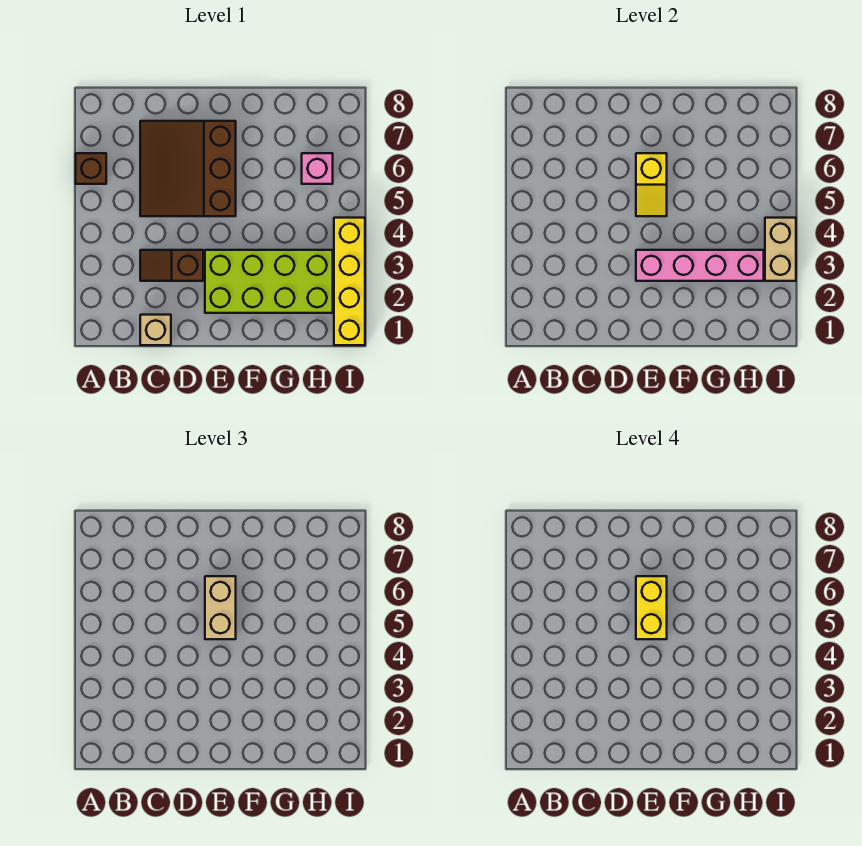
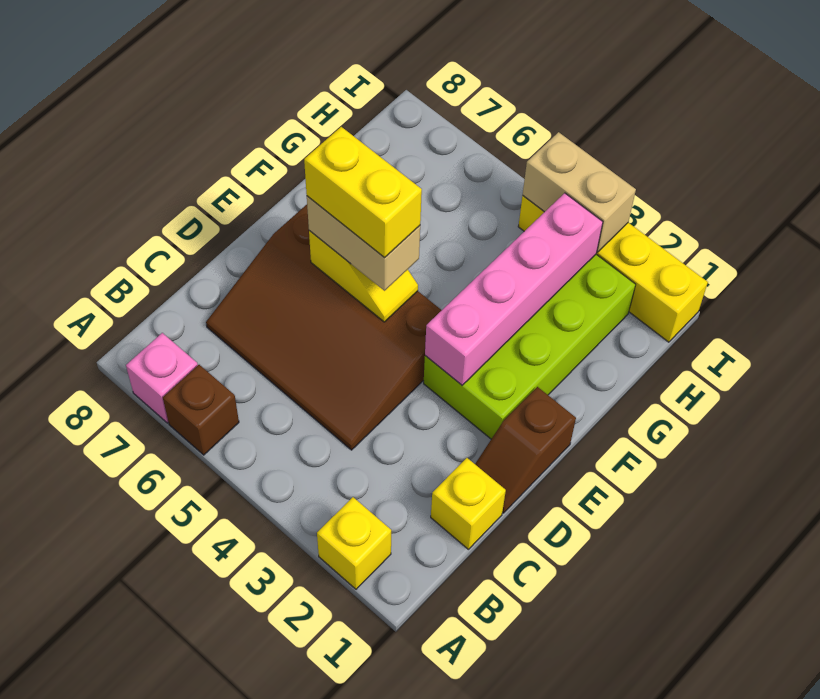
none -> yellow brick A2 level 1
tan brick C1 level 1 -> yellow brick C1 level 1
brown slope C3:D3 level 1 top D -> brown slope D1:E1 level 1 top E
brown slope C5:E7 level 1 top E -> brown slope C4:E7 level 1 top E
pink brick H6 level 1 -> pink brick A7 level 1

